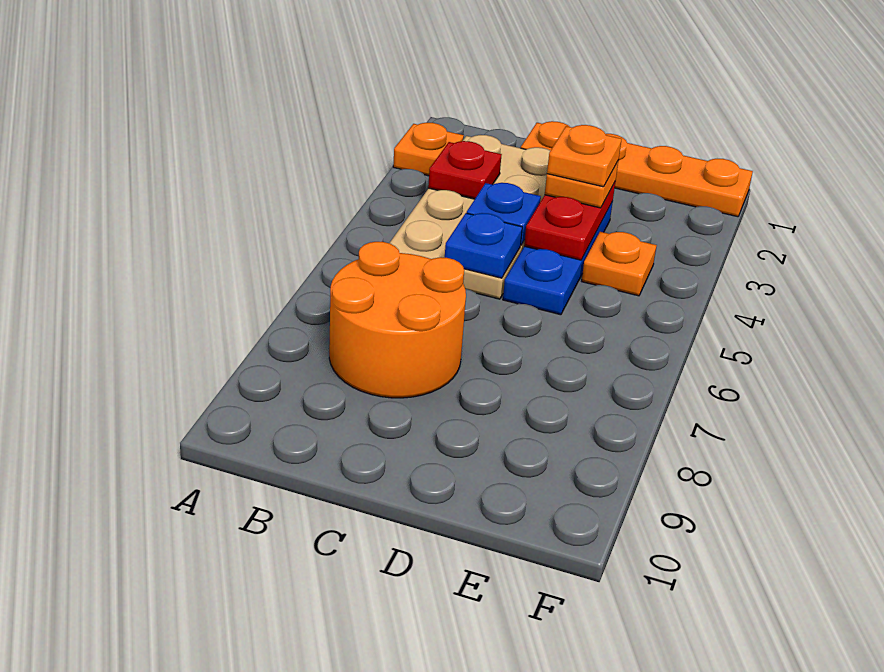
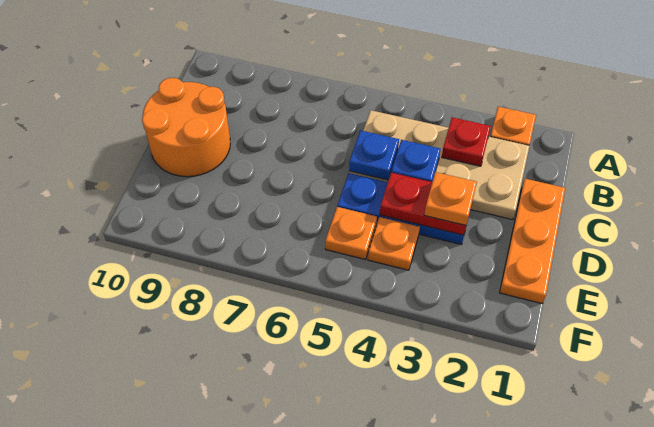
orange round brick B7:C8 level 1 -> orange round brick C9:D10 level 1
orange plate C1:F1 level 1 -> orange plate C1:E1 level 1
orange plate D3 level 4 -> orange plate E5 level 1

